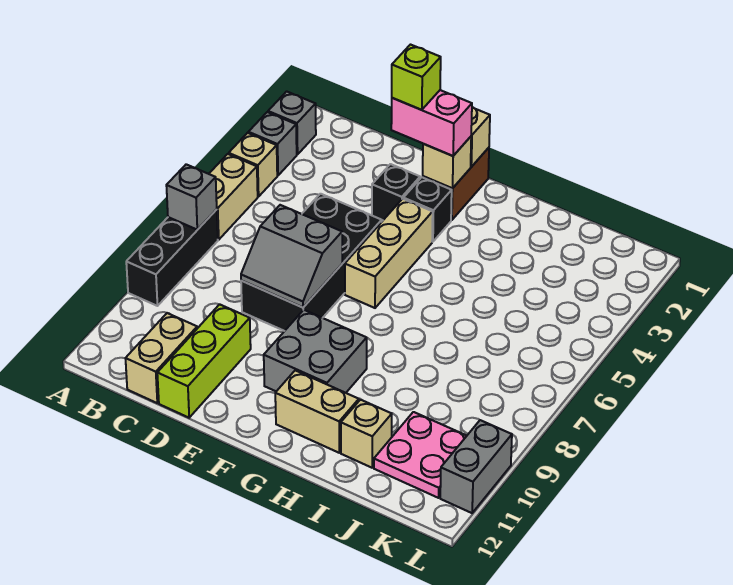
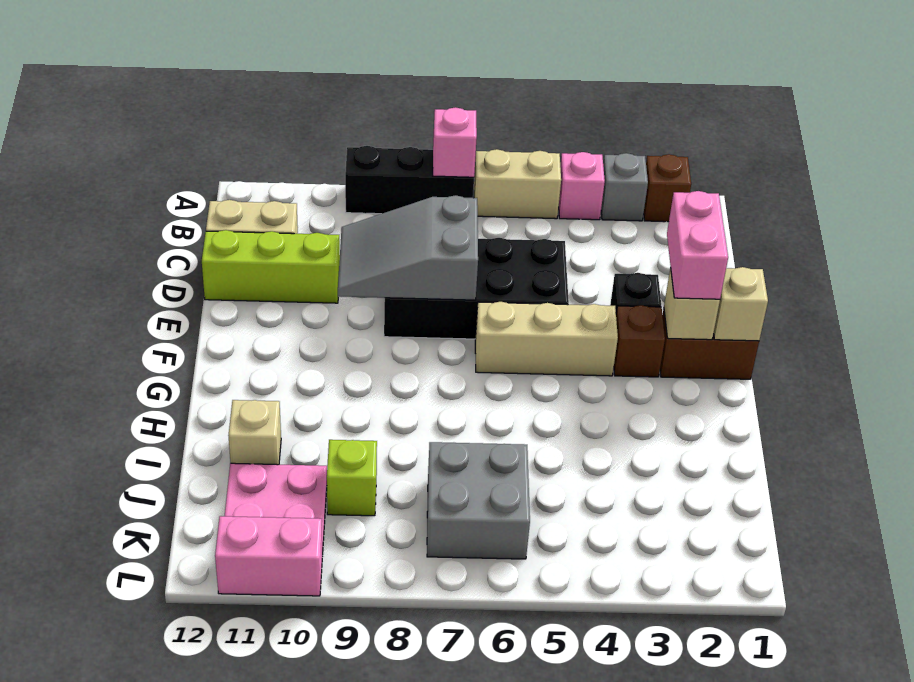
grey brick A2 level 1 -> brown brick A2 level 1
tan brick A4 level 1 -> pink brick A4 level 1
grey brick A7 level 2 -> pink brick A7 level 2
grey slope D7:E8 level 2 top 7 -> grey slope D7:E9 level 2 top 7
lime brick E2 level 4 -> lime brick J9 level 1
black brick F3 level 1 -> brown brick F3 level 1
grey brick F9:G10 level 1 -> grey brick J6:K7 level 1
tan brick G11:H11 level 1 -> none
grey brick L10:L11 level 1 -> pink brick L10:L11 level 1

